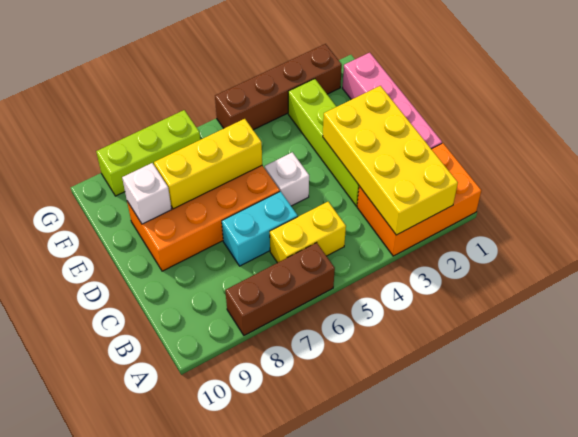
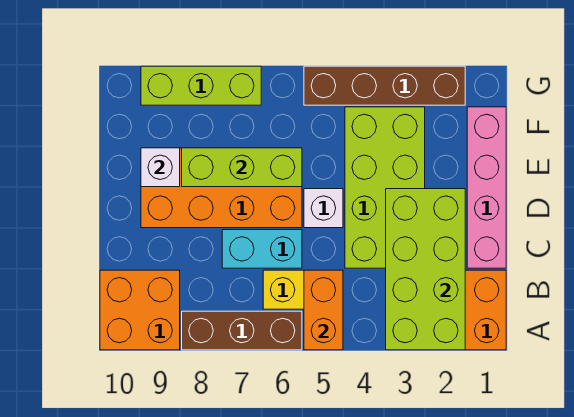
yellow brick A2:D3 level 2 -> lime brick A2:D3 level 2
none -> orange brick A5:B5 level 2
none -> orange brick A9:B10 level 1
lime brick C3:F3 level 1 -> lime brick C3:F4 level 1
yellow brick E6:E8 level 2 -> lime brick E6:E8 level 2

